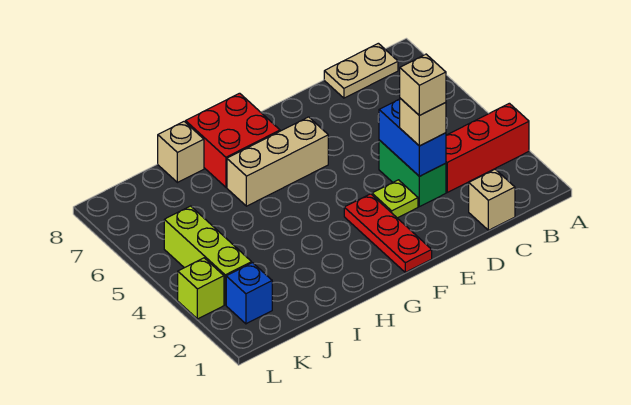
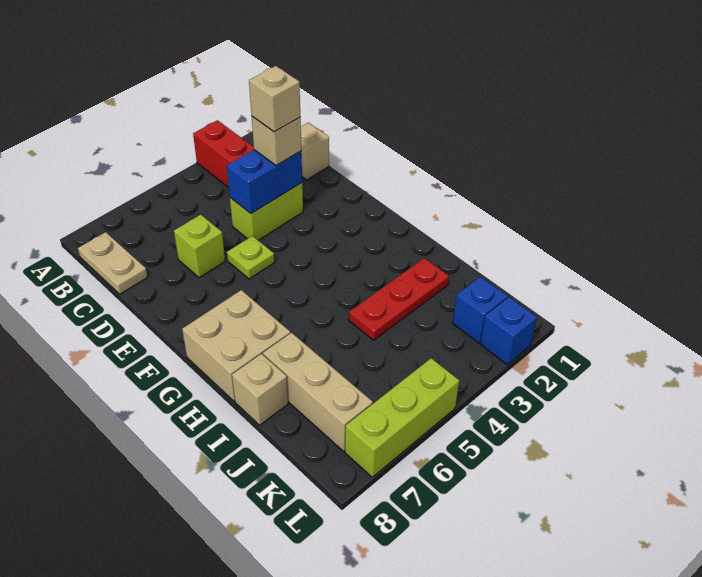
green brick D3:D4 level 1 -> lime brick D3:D4 level 1
lime plate E3 level 1 -> lime plate E5 level 1
red plate F1:F3 level 1 -> red plate I2:I4 level 1
tan brick F6:H6 level 1 -> tan brick I7:K7 level 1
red brick G7:H8 level 1 -> tan brick G7:H8 level 1
lime brick K3:K5 level 1 -> lime brick L5:L7 level 1
none -> blue brick L2 level 1
lime brick L3 level 1 -> lime brick D6 level 1

